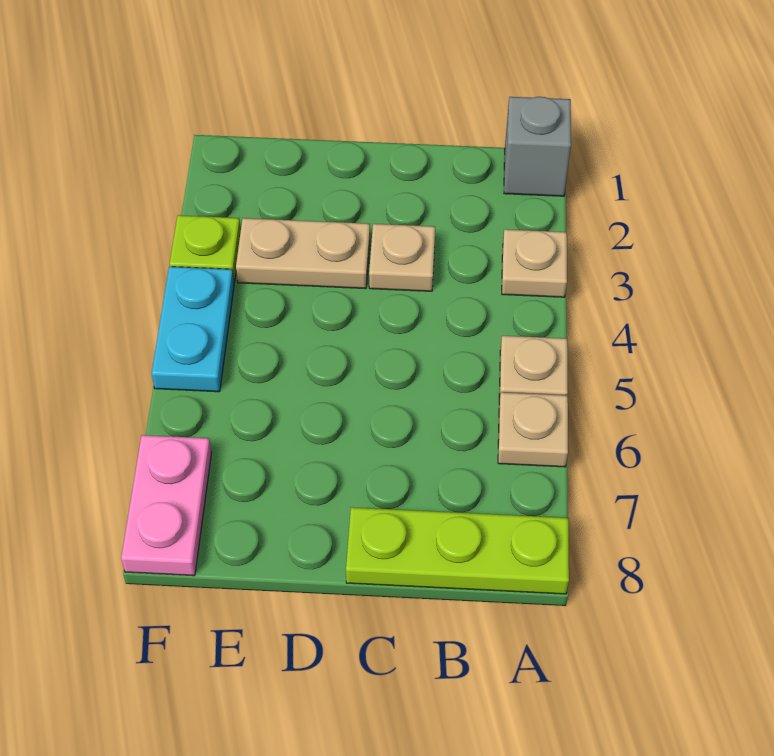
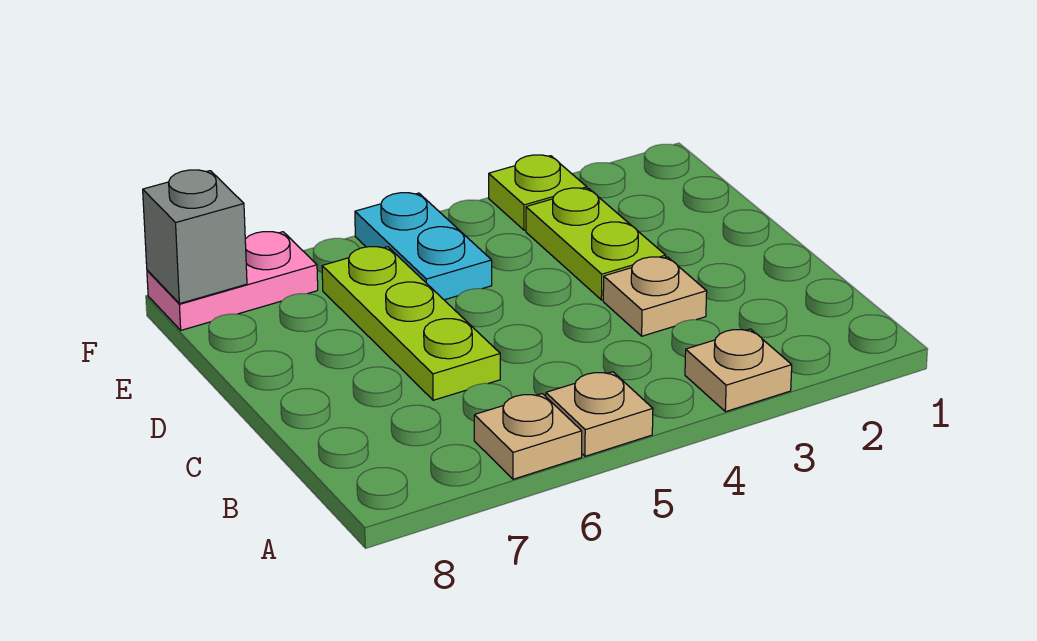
grey brick A1 level 1 -> grey brick F8 level 2
lime plate A8:C8 level 1 -> lime plate C6:E6 level 1
tan plate D3:E3 level 1 -> lime plate D3:E3 level 1
cyan plate F4:F5 level 1 -> cyan plate E5:F5 level 1

